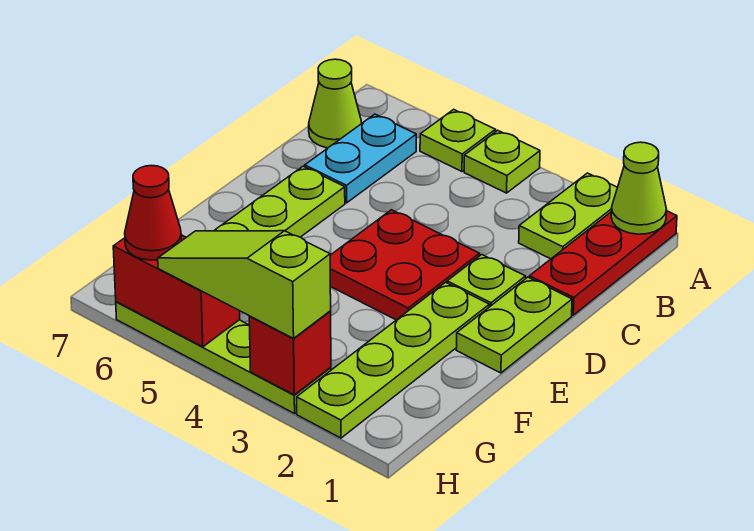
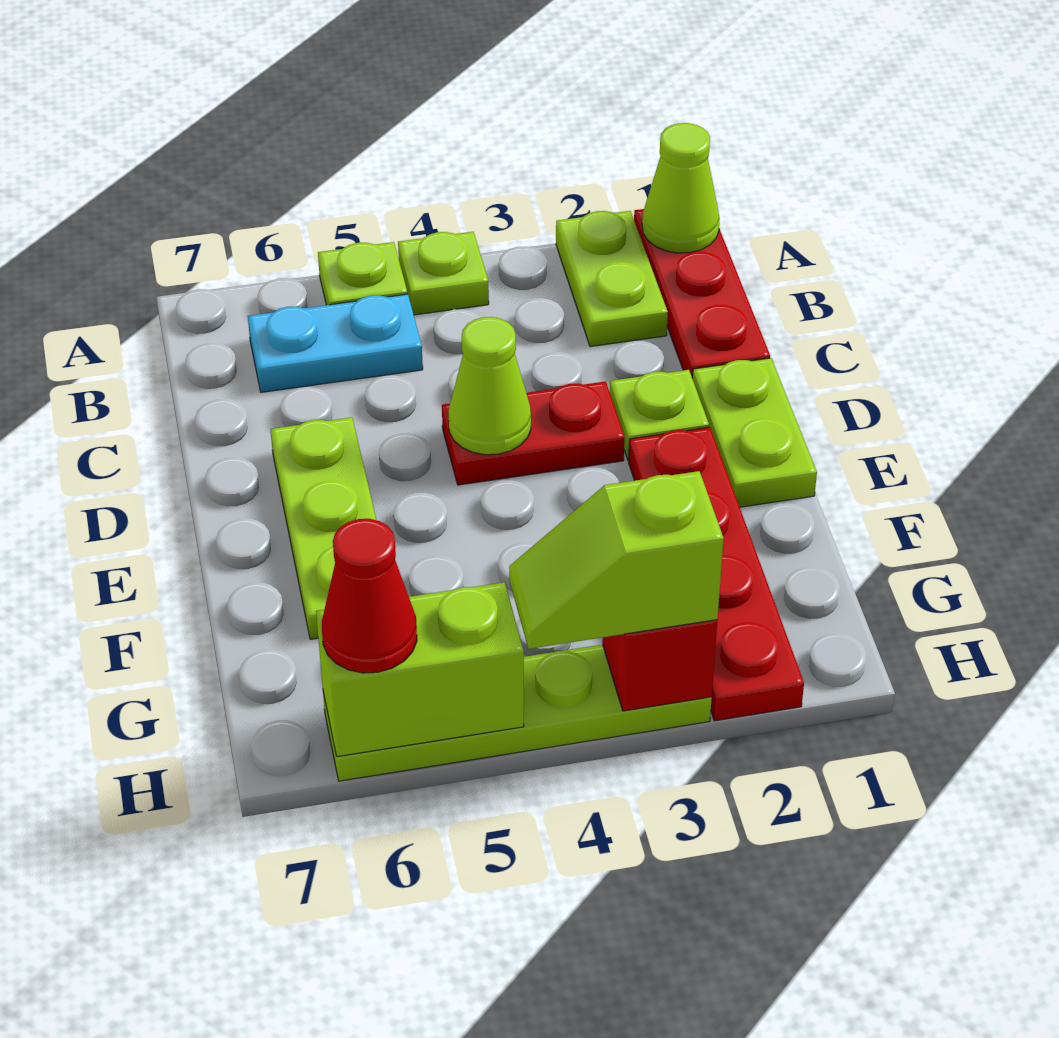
cyan plate B6:C6 level 1 -> cyan plate B5:B6 level 1
lime cone B7 level 1 -> lime cone D4 level 2
red plate D3:E4 level 1 -> red plate D3:D4 level 1
lime plate E2:H2 level 1 -> red plate E2:H2 level 1
lime slope H3:H5 level 3 top 3 -> lime slope H3:H4 level 3 top 3
red brick H5:H6 level 2 -> lime brick H5:H6 level 2

